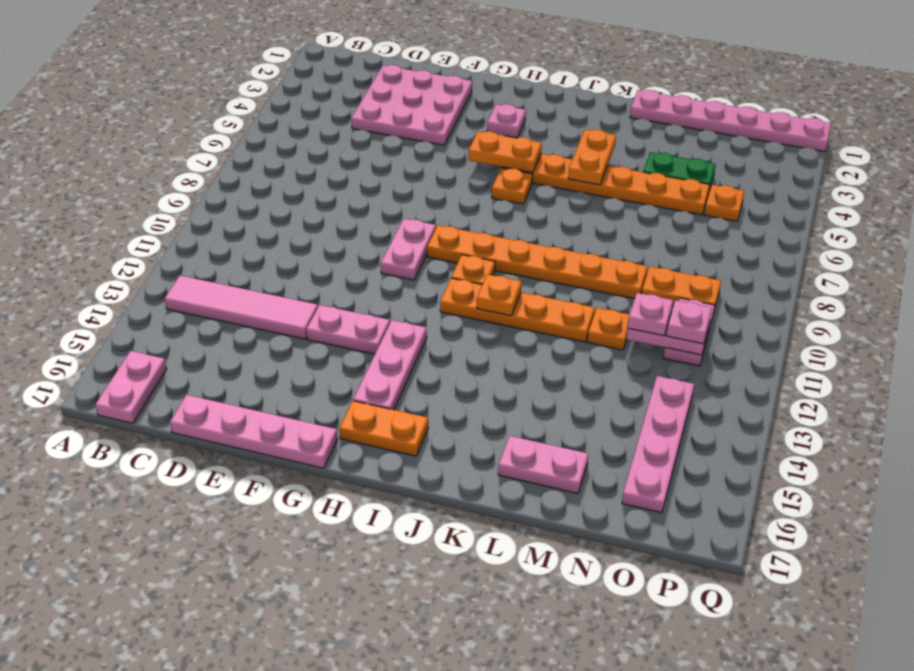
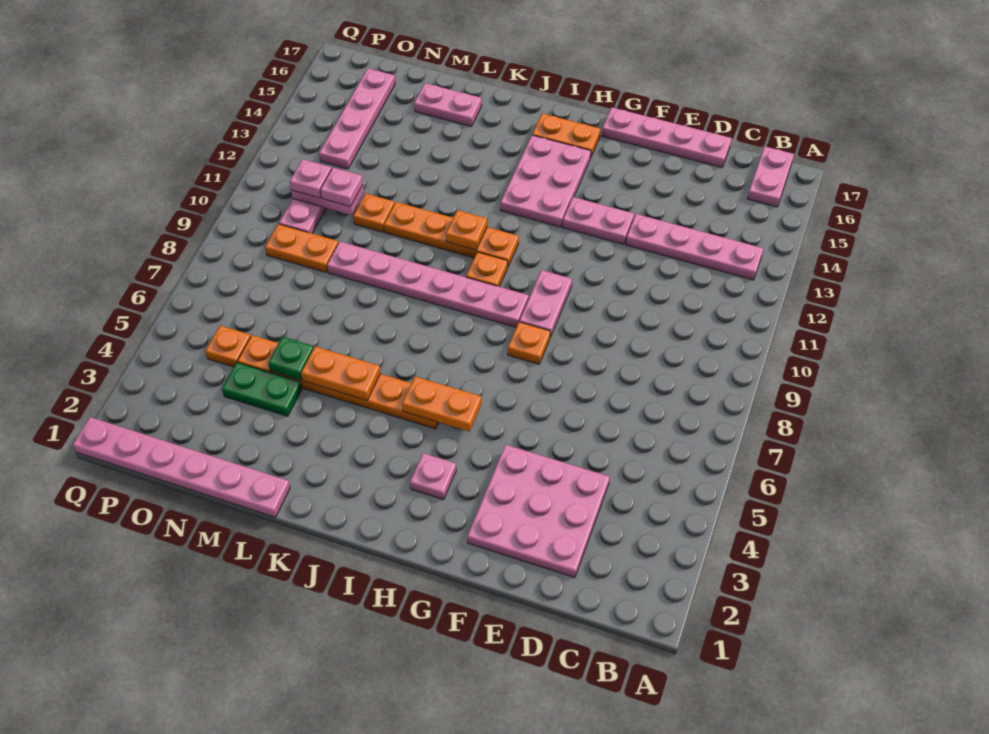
pink tile B13:E13 level 1 -> pink plate B13:E13 level 1
orange plate H9:M9 level 1 -> pink plate H9:M9 level 1
pink plate H13:H15 level 1 -> pink plate H13:I15 level 1
orange plate I6 level 1 -> orange plate G8 level 1
orange plate K4:K5 level 2 -> orange plate K5:L5 level 2
none -> green plate M5 level 2

